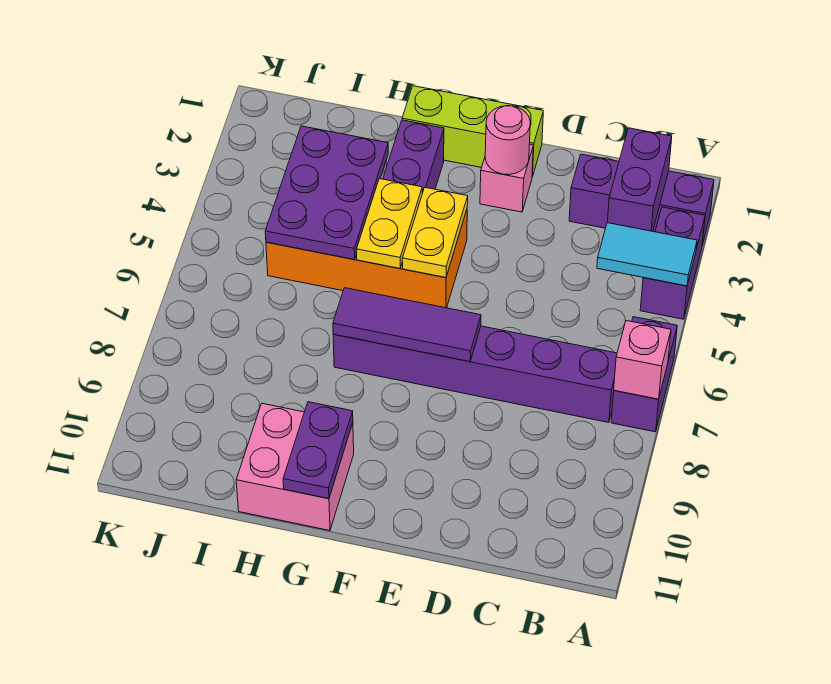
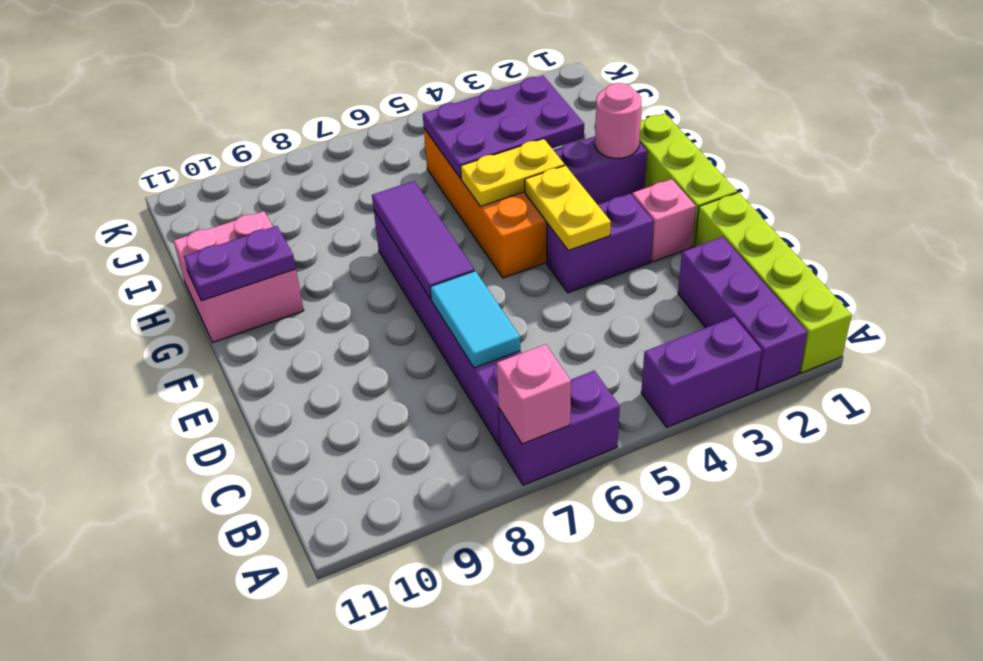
none -> lime brick A1:D1 level 1
cyan tile A4:B4 level 2 -> cyan tile C7:D7 level 2
purple brick B2:B3 level 2 -> purple brick E3:E4 level 1
pink round brick E2 level 2 -> pink round brick G2 level 2
yellow plate F4:F5 level 2 -> yellow plate E4:F4 level 2

